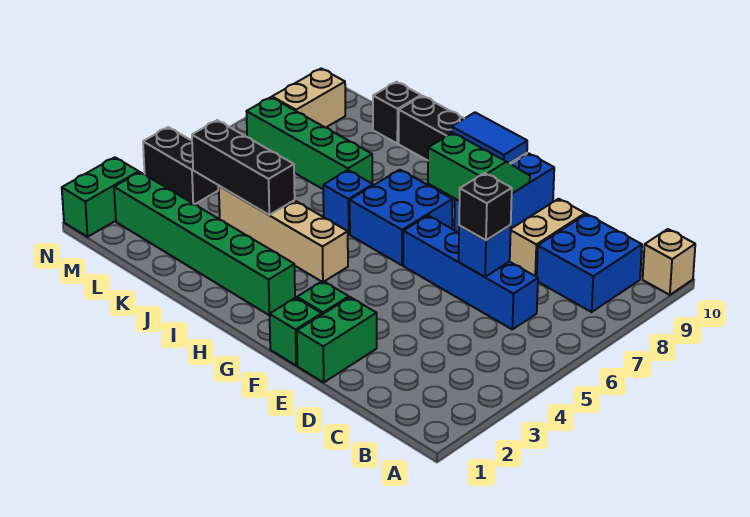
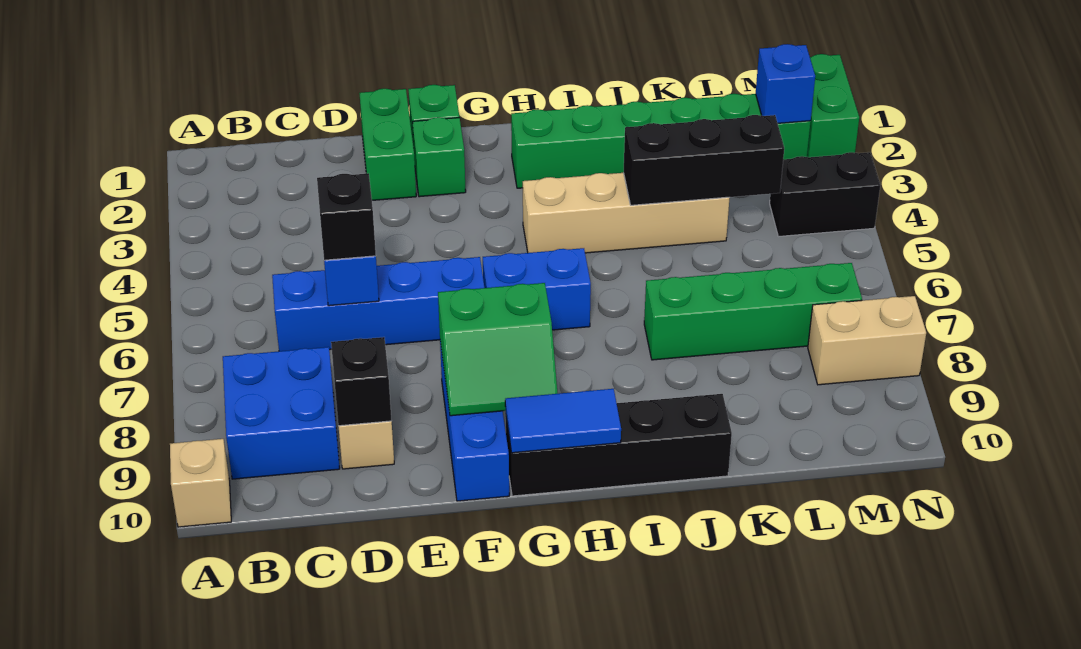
blue brick G6:H7 level 1 -> blue brick G6:H6 level 1
blue brick I6 level 1 -> blue brick M2 level 2
black brick K10 level 1 -> black brick D9 level 2
tan brick M8:M9 level 1 -> tan brick M8:N8 level 1

